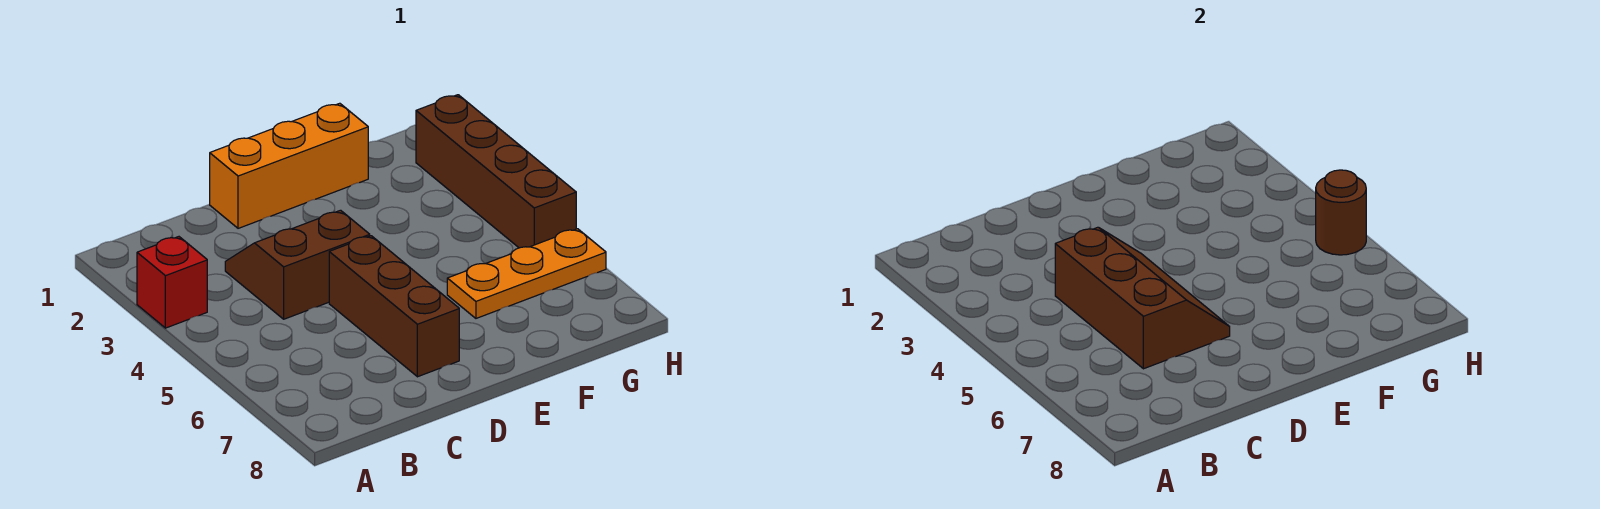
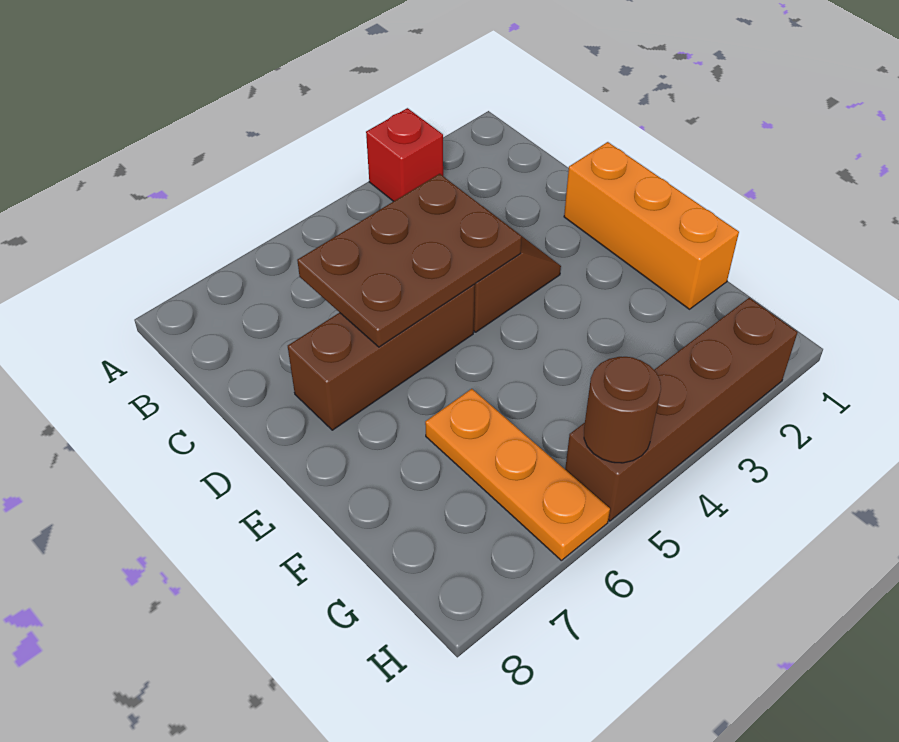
brown slope C4:D6 level 2 top C -> brown plate C4:D6 level 2

